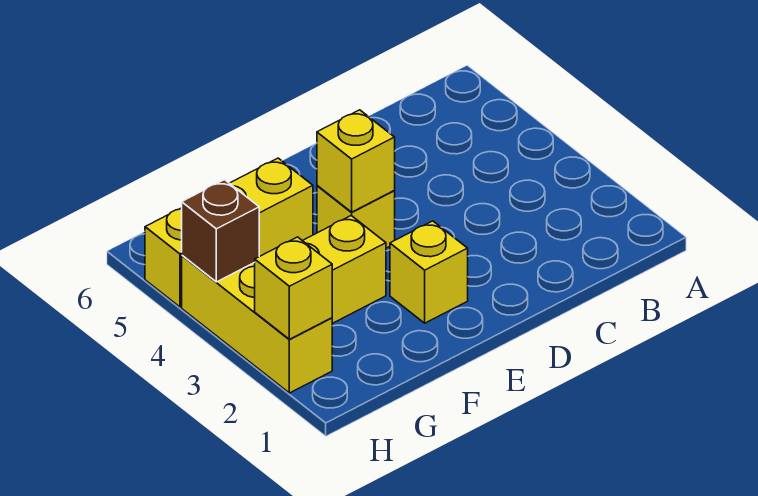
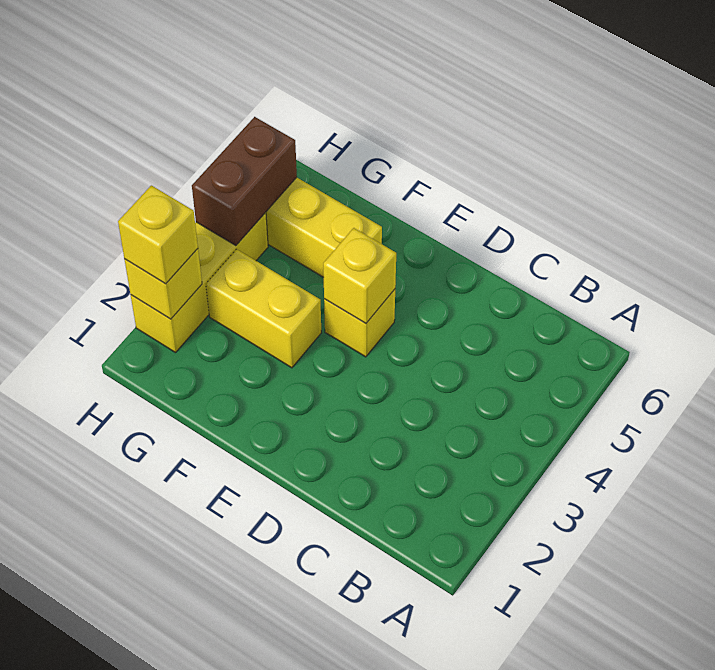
yellow brick E2 level 1 -> yellow brick H2 level 3
brown brick H4 level 2 -> brown brick H4:H5 level 2

